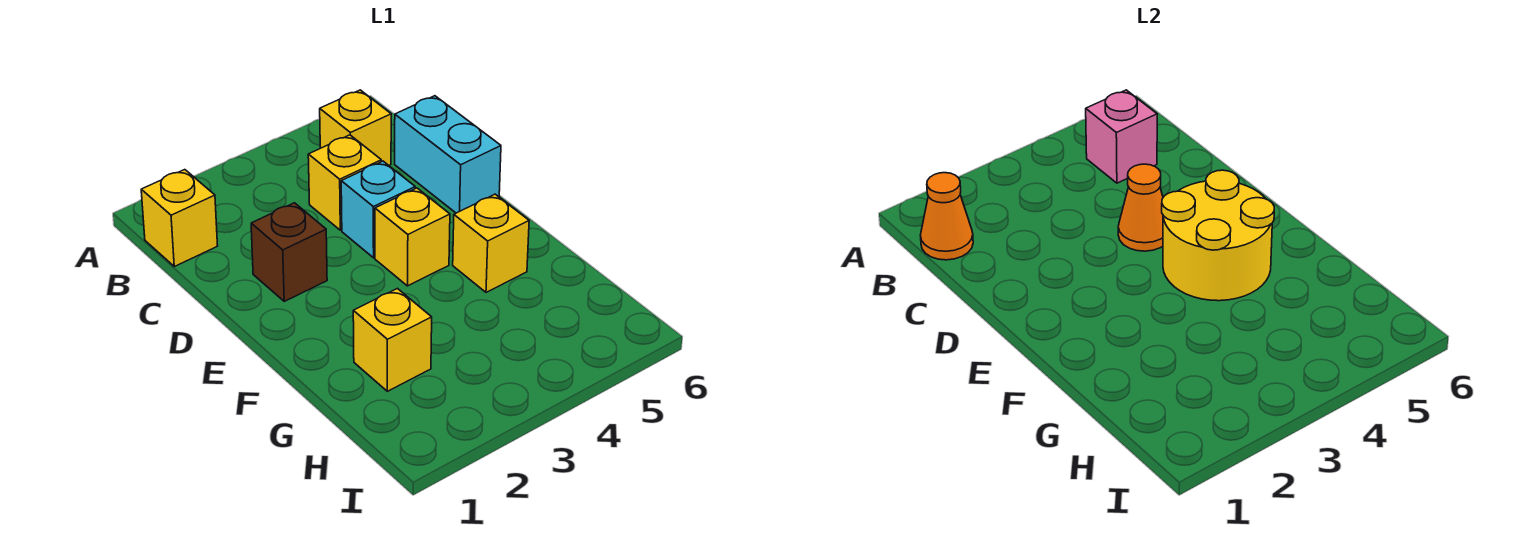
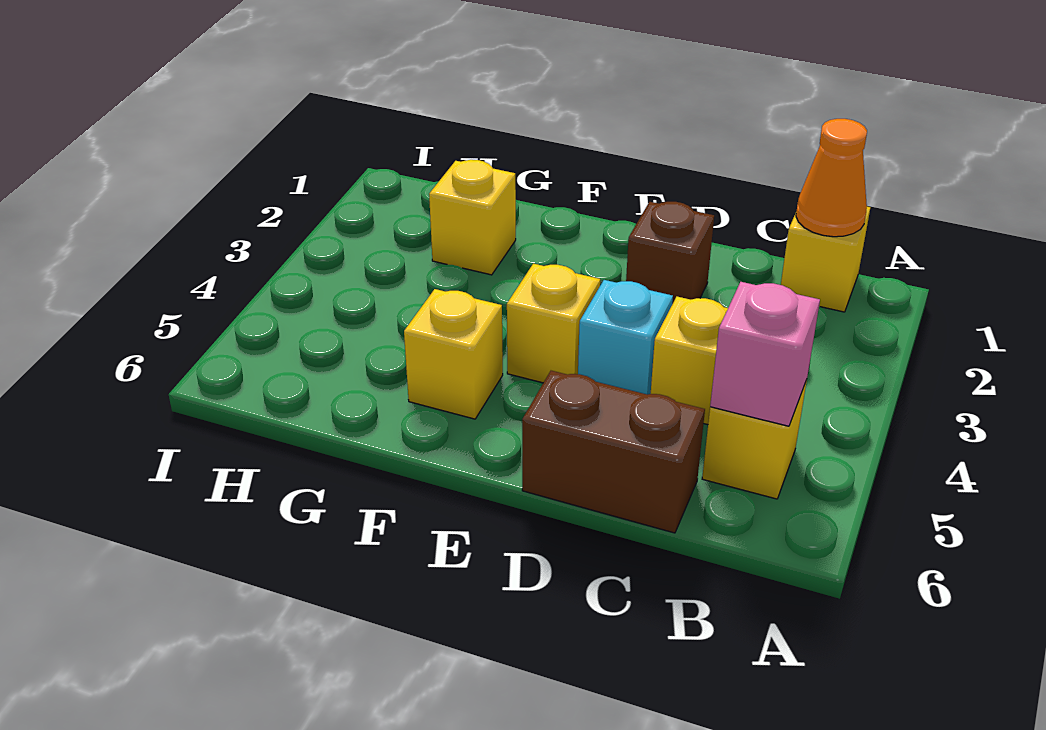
cyan brick C6:D6 level 1 -> brown brick C6:D6 level 1
orange cone D4 level 2 -> none
yellow round brick E4:F5 level 2 -> none

